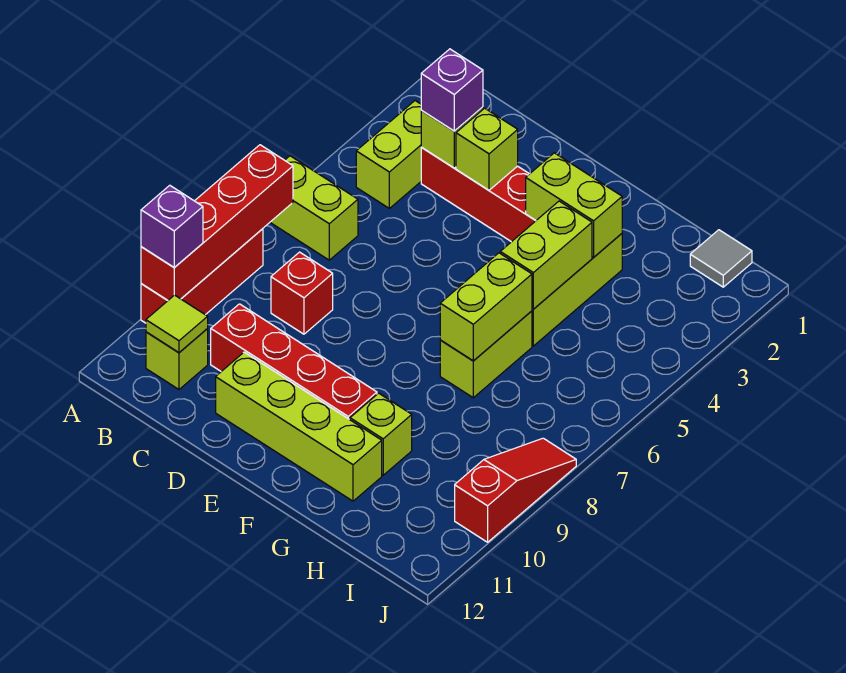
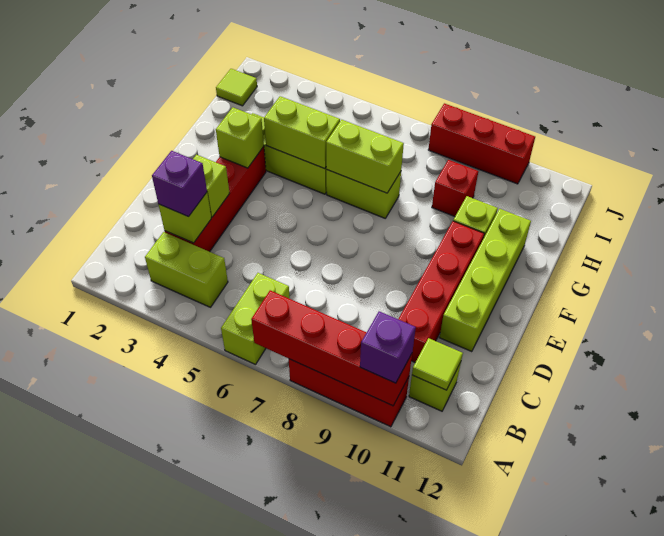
red brick C8 level 1 -> red brick H9 level 1
lime brick F3:G3 level 2 -> lime brick F3 level 2
grey tile I1 level 1 -> lime tile I1 level 1
red slope J8:J10 level 1 top 10 -> red brick J8:J10 level 1

